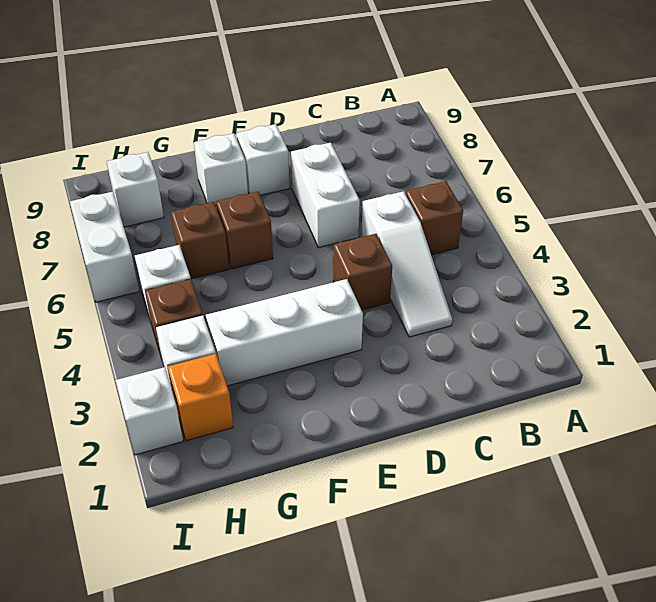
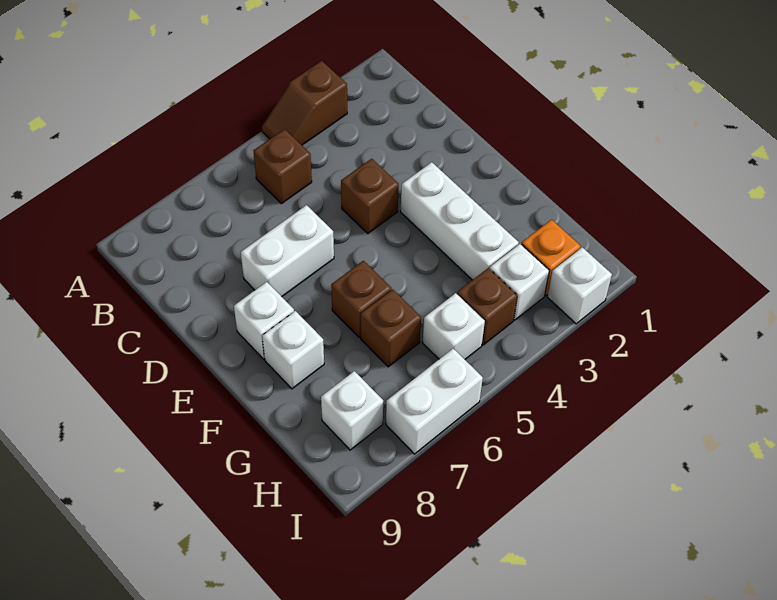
none -> brown slope A3:A4 level 1 top 3
white slope C3:C5 level 1 top 5 -> none

